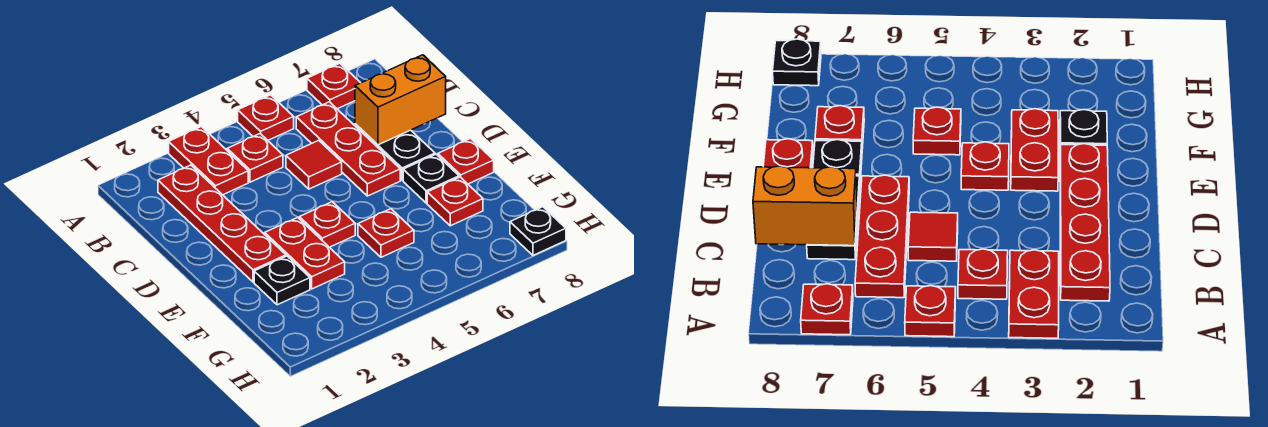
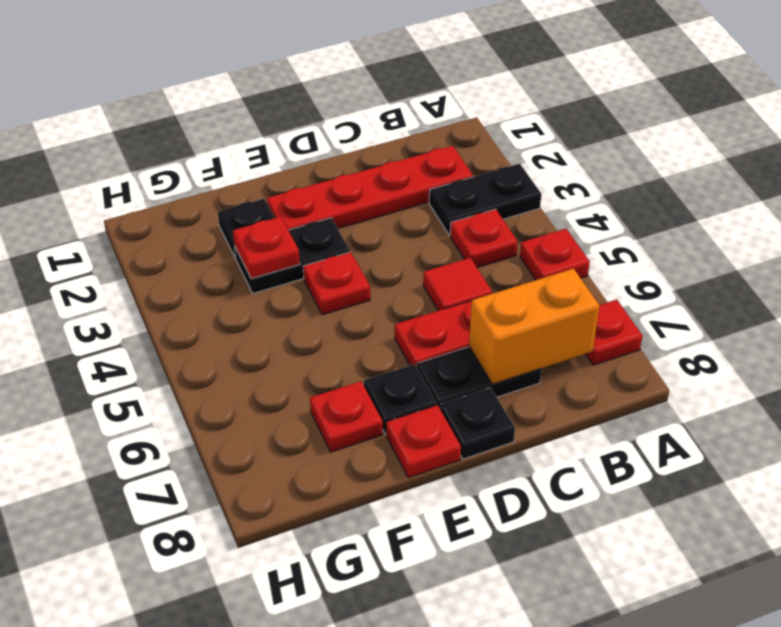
red plate A3:B3 level 1 -> black plate A3:B3 level 1
orange brick C7:C8 level 2 -> orange brick B7:C7 level 2
red plate E3:F3 level 1 -> black plate E3:F3 level 1
red plate F5 level 1 -> red plate F3 level 2
black plate H8 level 1 -> black plate D8 level 1

